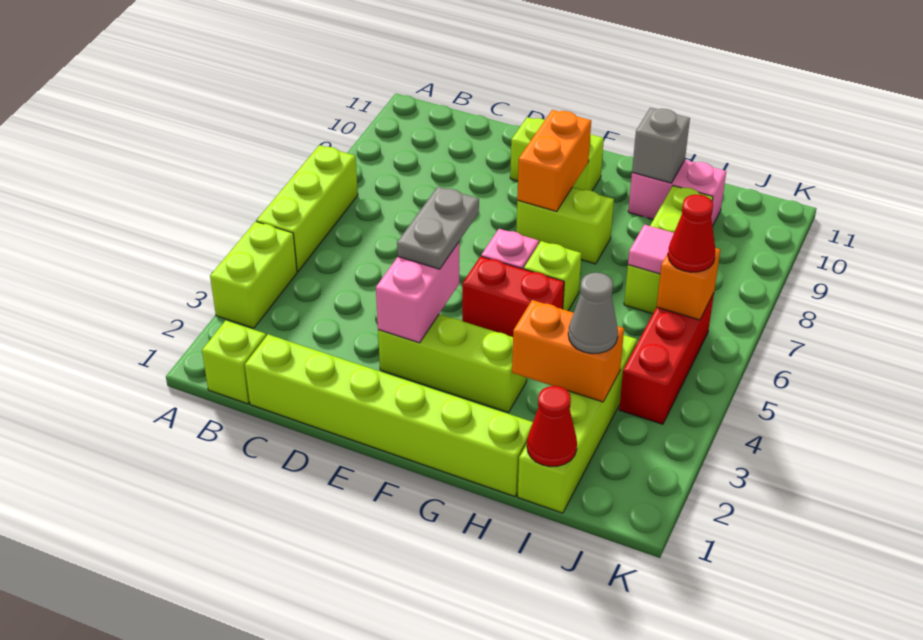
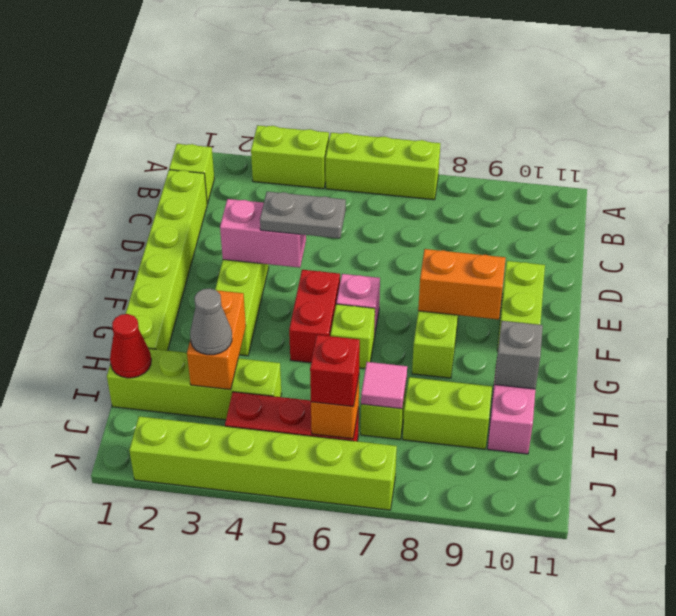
red cone J6 level 3 -> red brick J6 level 3
none -> lime brick K2:K7 level 1

